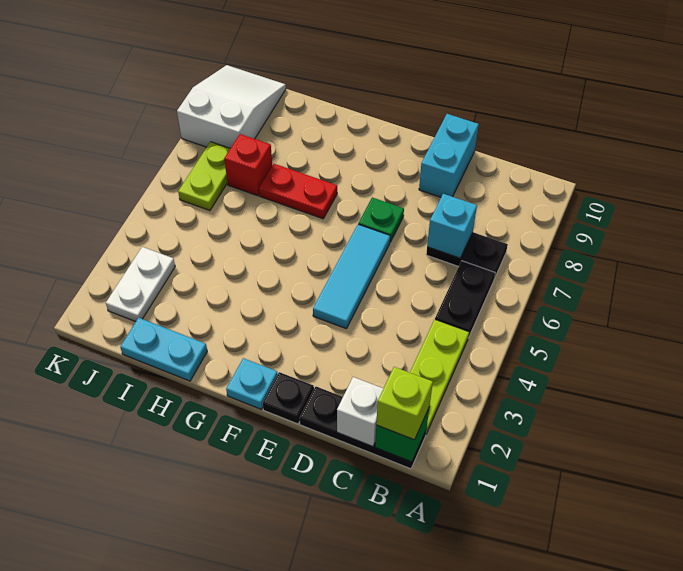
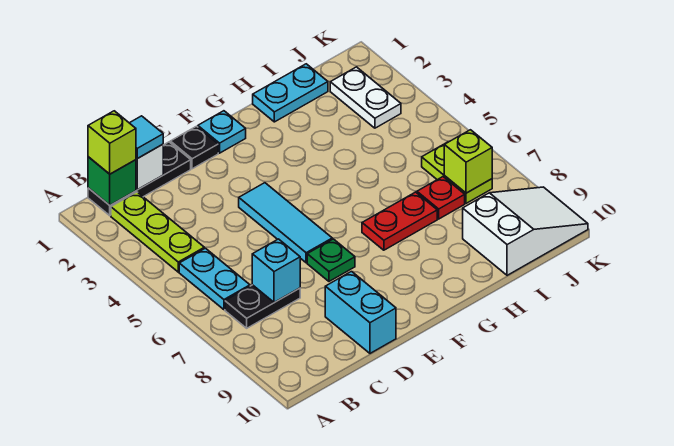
black plate B5:B6 level 1 -> cyan plate B5:B6 level 1
none -> cyan tile C1 level 3
red brick I7 level 1 -> red plate I7 level 1
none -> lime brick J7 level 2
white slope J8:K10 level 1 top 8 -> white slope I9:K10 level 1 top I

